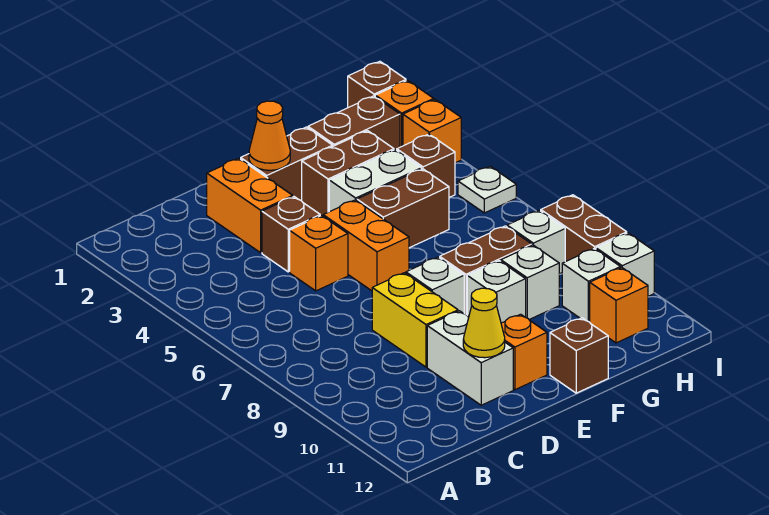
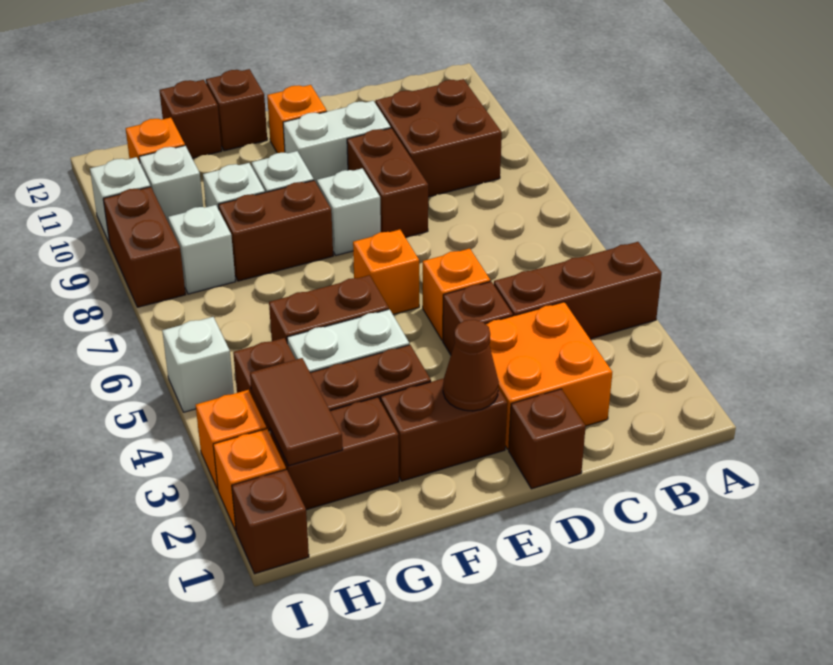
none -> brown brick A4:C4 level 1
none -> brown brick B9:C10 level 1
none -> brown brick D1 level 1
orange brick D2:D3 level 1 -> orange brick C2:D3 level 1
yellow brick D8:D9 level 1 -> brown brick D8:D9 level 1
white brick D10:D11 level 1 -> white brick D10:E10 level 1
yellow cone D11 level 2 -> none
orange cone E2 level 2 -> brown cone E2 level 2
orange brick E5:E6 level 1 -> orange brick E6 level 1
none -> brown brick G12 level 1
none -> brown tile H2:H3 level 2
white plate I5 level 1 -> white brick I5 level 1

